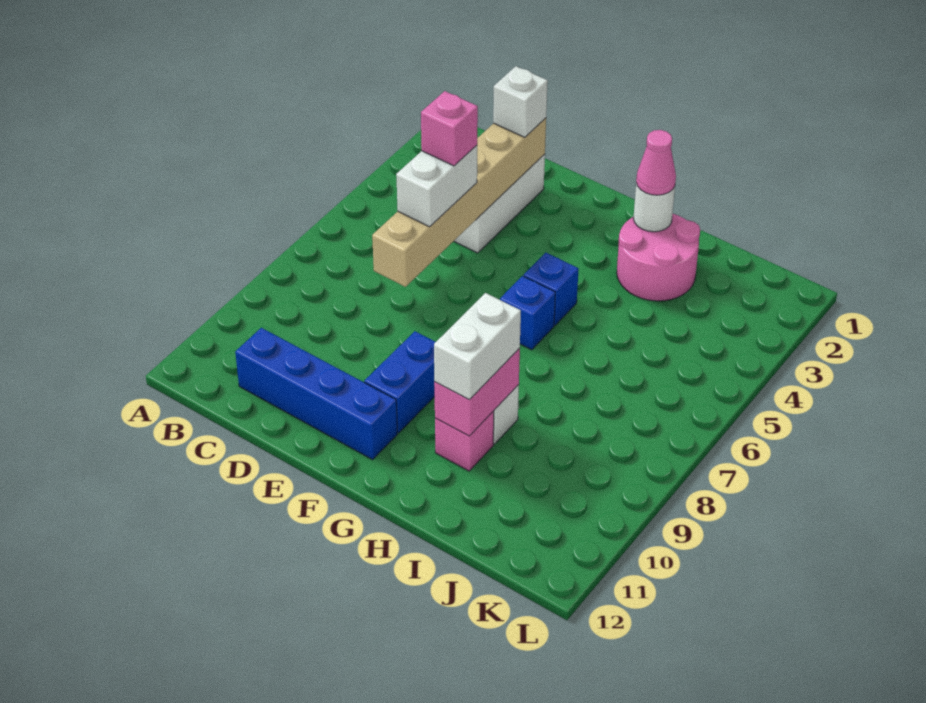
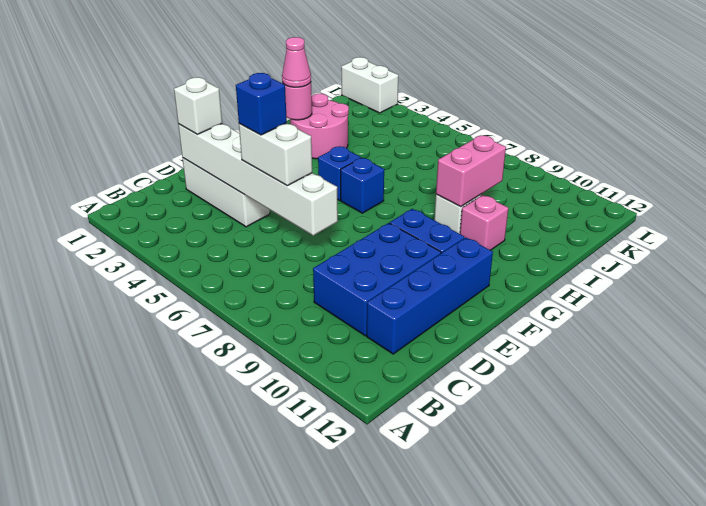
none -> blue brick C9:E10 level 1
tan brick D2:D7 level 2 -> white brick D2:D7 level 2
pink brick D5 level 4 -> blue brick D5 level 4
white round brick H2 level 2 -> pink round brick H2 level 2
pink brick H9:H10 level 2 -> pink brick H9:I9 level 2
white brick H9:H10 level 3 -> white brick L1:L2 level 1

